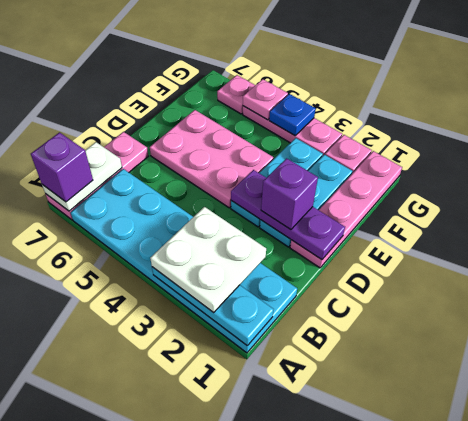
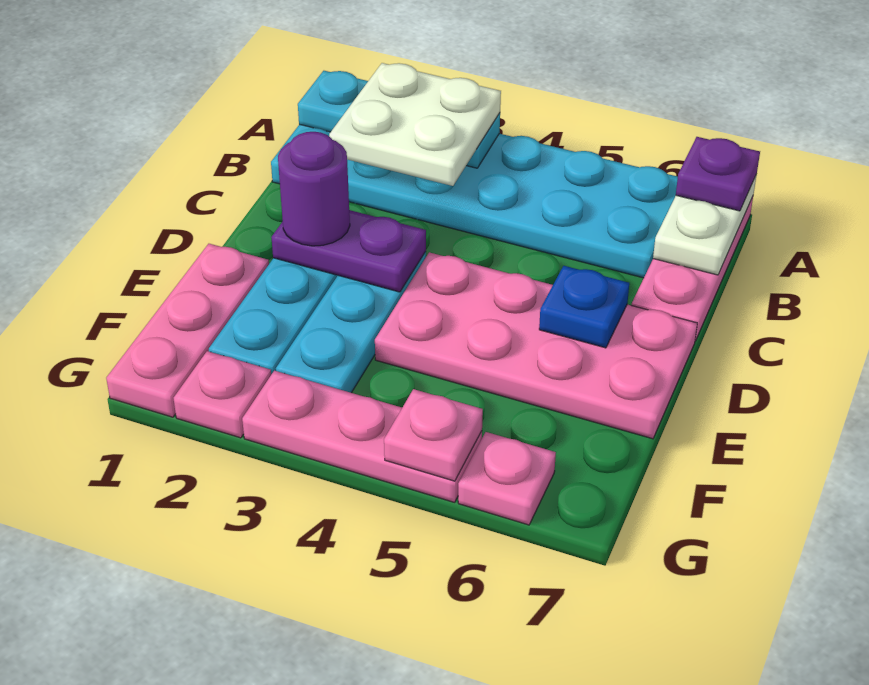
purple brick A7 level 3 -> purple plate A7 level 3
pink plate D1:G1 level 1 -> pink plate E1:G1 level 1
purple plate D1:D3 level 2 -> purple plate D2:D3 level 2
purple brick D2 level 3 -> purple round brick D2 level 3
pink plate D4:E6 level 1 -> pink plate D4:E7 level 1
blue plate G4 level 2 -> blue plate D6 level 2

